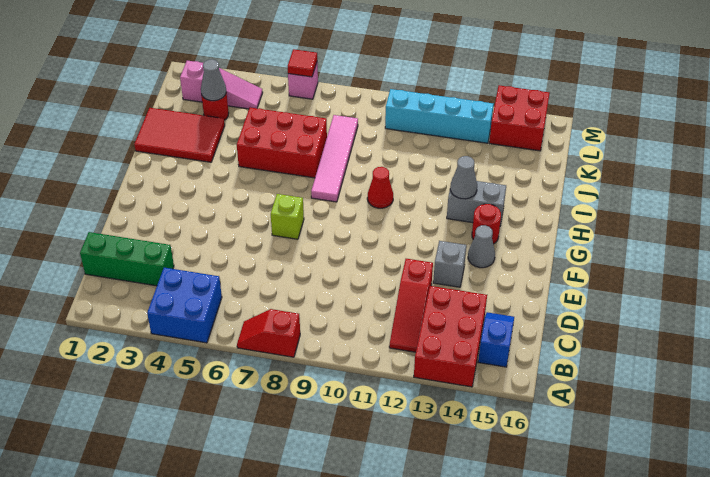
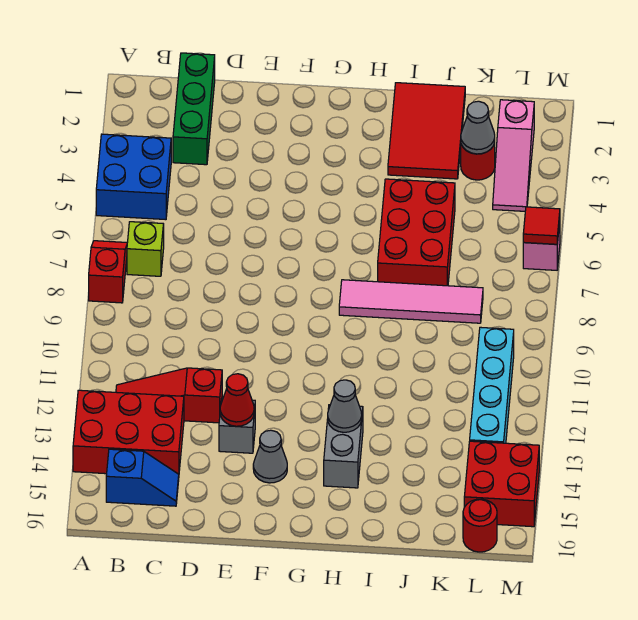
lime brick F7 level 1 -> lime brick B7 level 1
red round brick G14 level 1 -> red round brick L16 level 1
red cone H10 level 1 -> red cone E13 level 2

